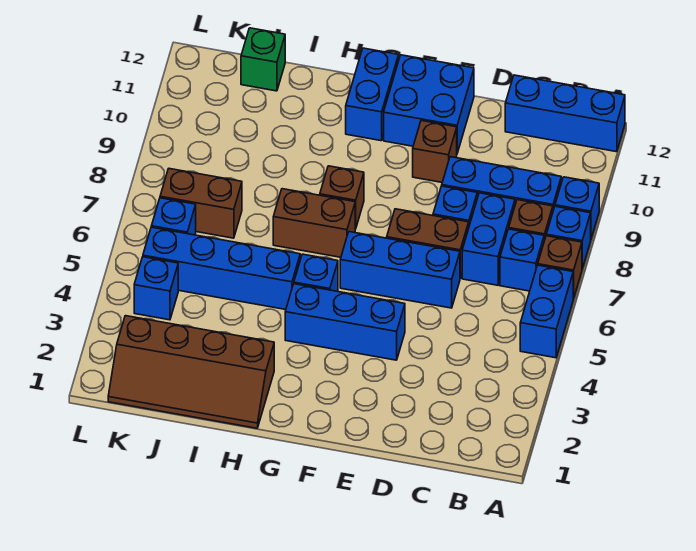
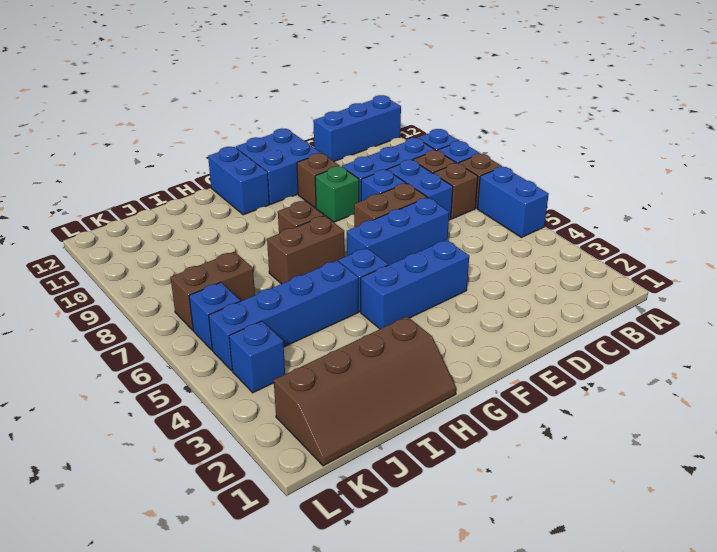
blue brick B7 level 1 -> brown brick B7 level 1
green brick J12 level 1 -> green brick E9 level 1

